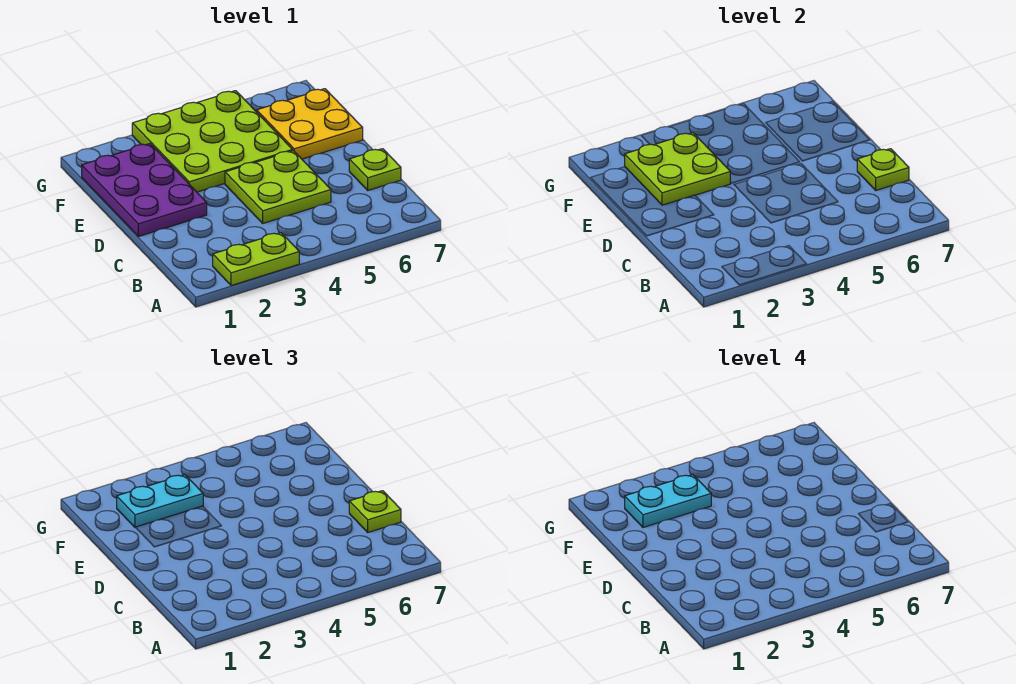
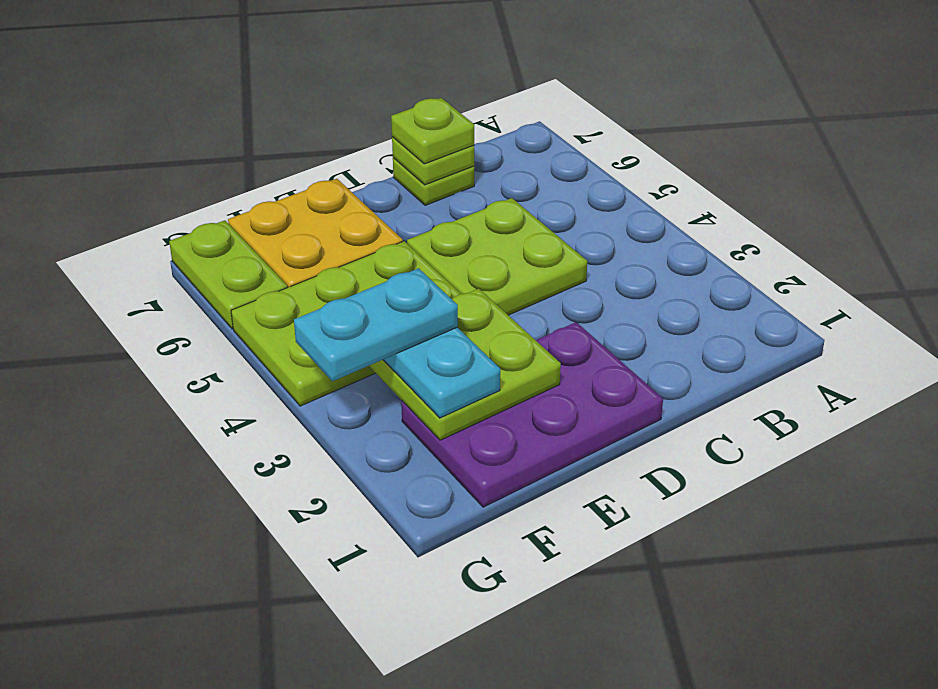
lime plate A2:A3 level 1 -> lime plate G6:G7 level 1
lime plate E3:G5 level 1 -> lime plate E4:G5 level 1
cyan plate F2:F3 level 4 -> cyan plate F3:G3 level 4

